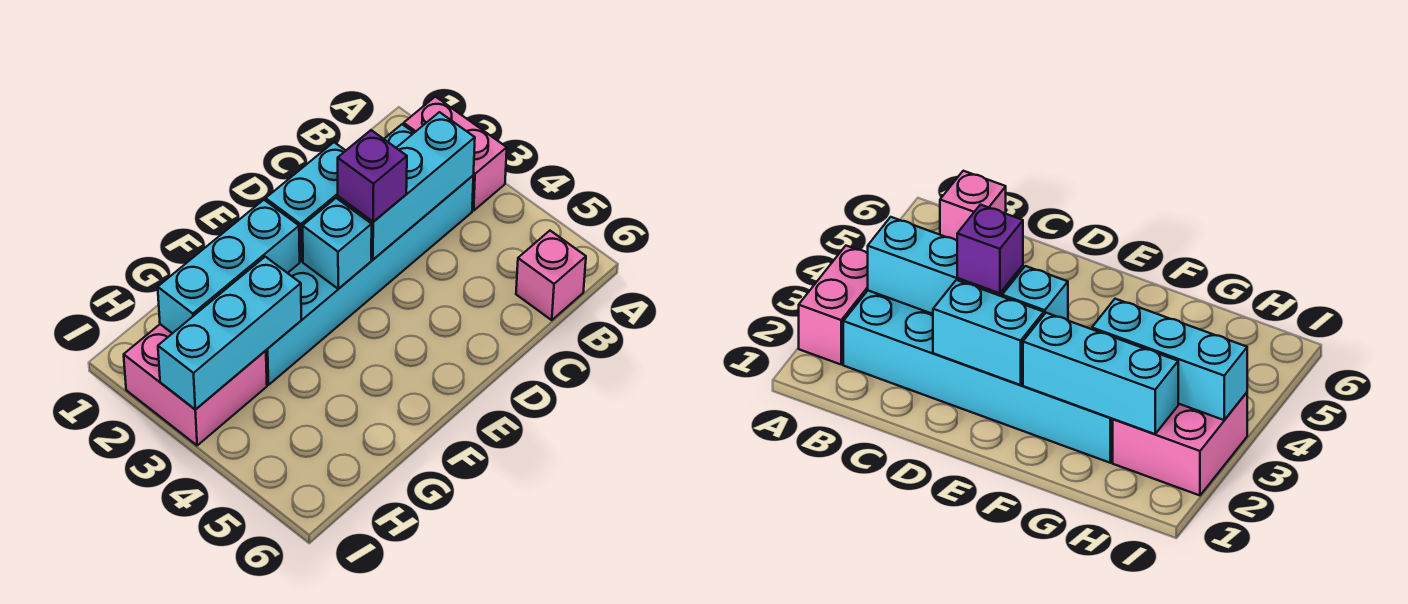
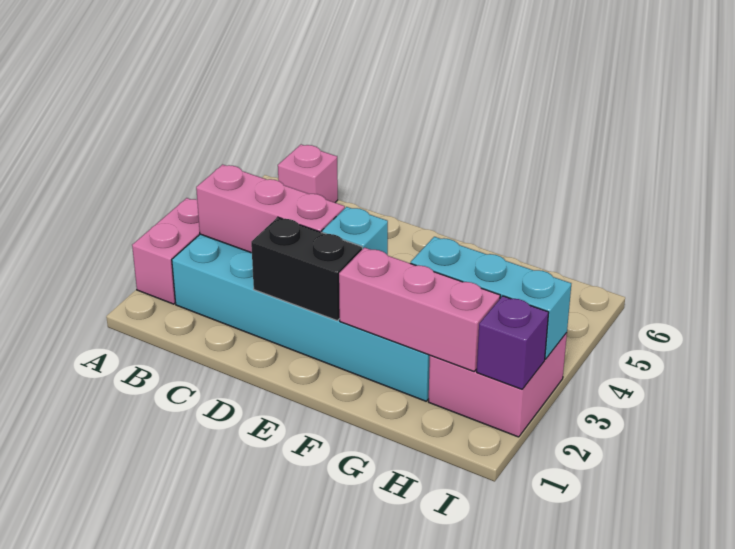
cyan brick B3:D3 level 2 -> pink brick B3:D3 level 2
cyan brick D2:E2 level 2 -> black brick D2:E2 level 2
purple brick D3 level 3 -> purple brick I2 level 2
cyan brick F2:H2 level 2 -> pink brick F2:H2 level 2

